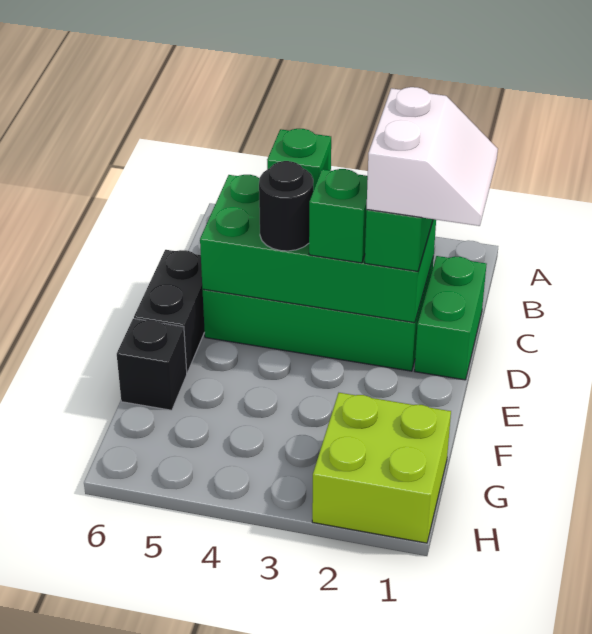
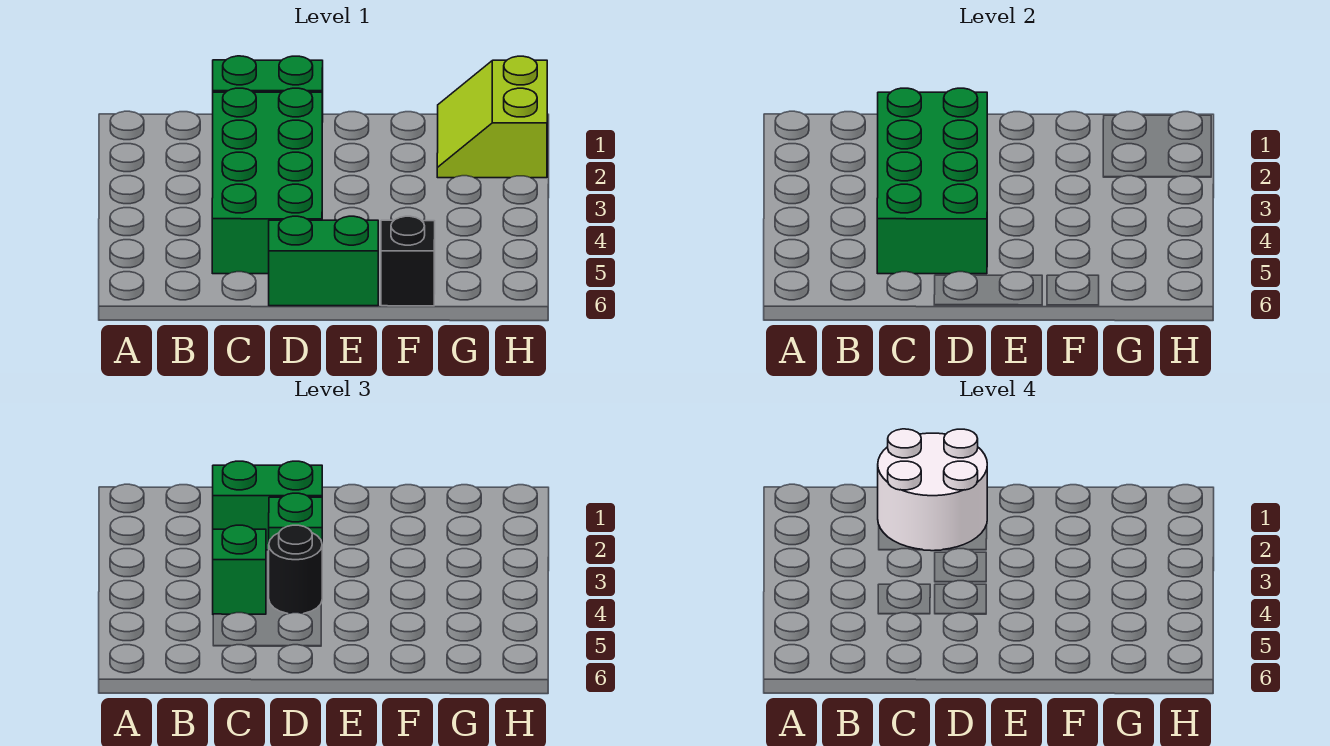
white slope C1:D2 level 4 top 2 -> white round brick C1:D2 level 4
black brick D6:E6 level 1 -> green brick D6:E6 level 1
lime brick G1:H2 level 1 -> lime slope G1:H2 level 1 top H

